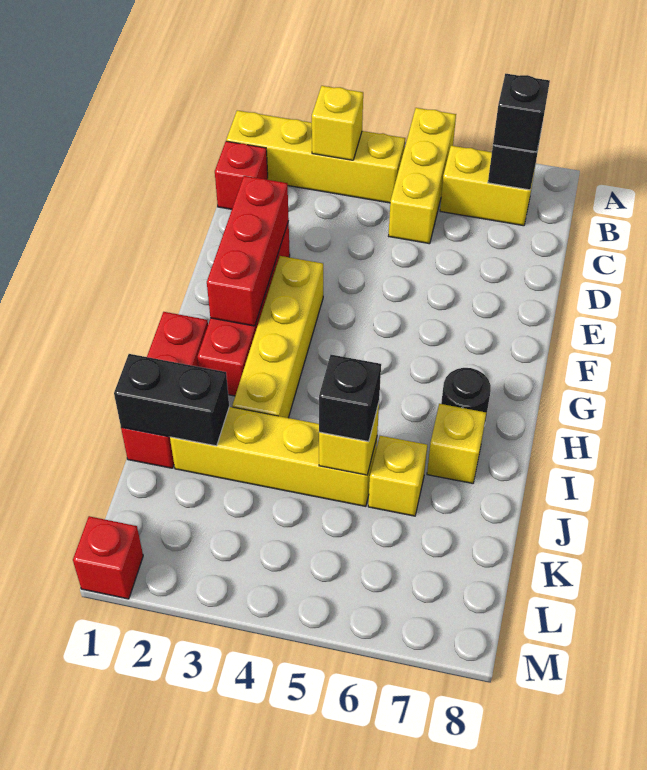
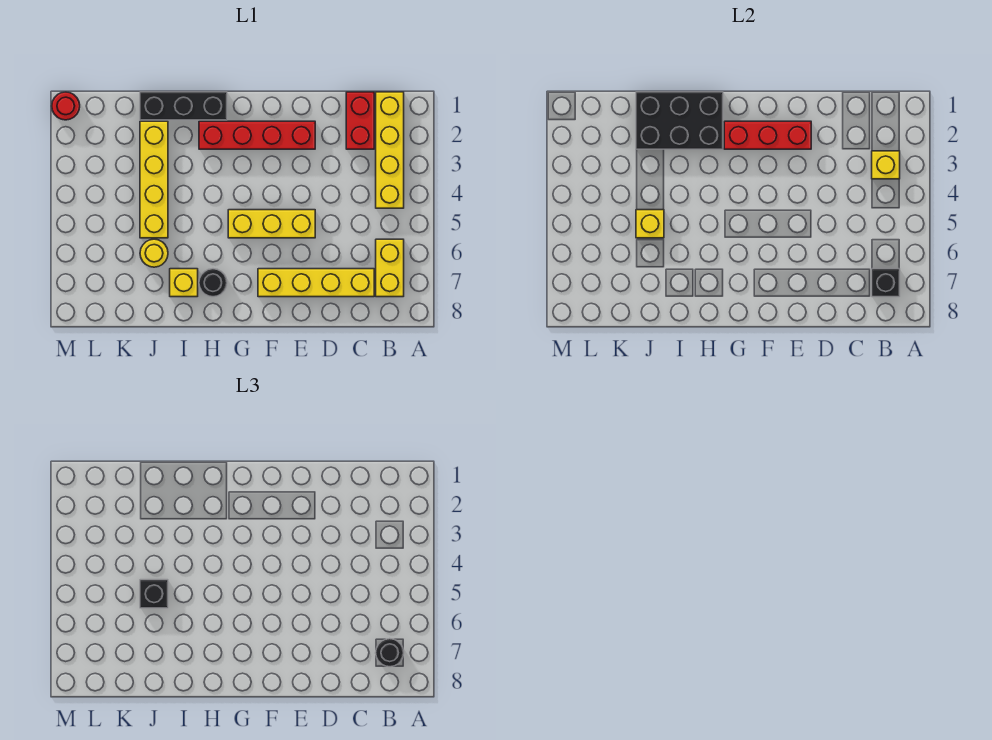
yellow brick A5:C5 level 1 -> yellow brick E5:G5 level 1
black brick B7 level 3 -> black round brick B7 level 3
red brick C1 level 1 -> red brick C1:C2 level 1
yellow brick F3:I3 level 1 -> yellow brick C7:F7 level 1
red brick H1:J1 level 1 -> black brick H1:J1 level 1
black brick J1:J2 level 2 -> black brick H1:J2 level 2
yellow brick J6 level 1 -> yellow round brick J6 level 1
red brick M1 level 1 -> red round brick M1 level 1

